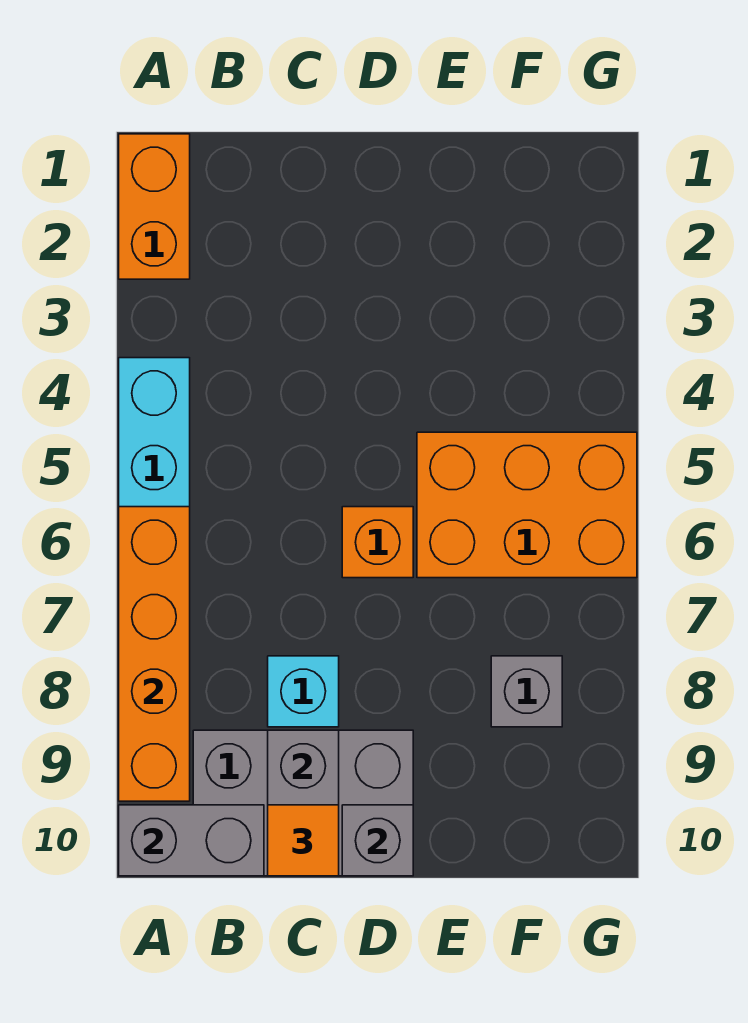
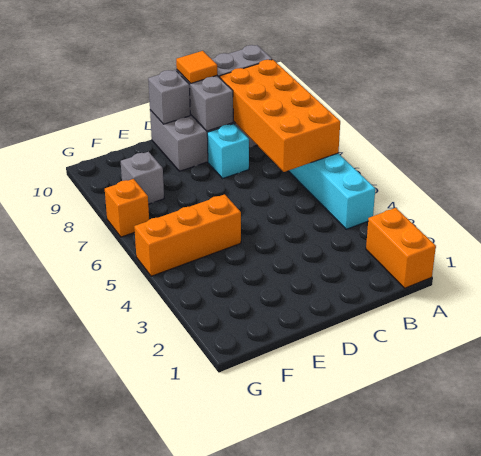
orange brick A6:A9 level 2 -> orange brick A6:B9 level 2
orange brick D6 level 1 -> orange brick G7 level 1
orange brick E5:G6 level 1 -> orange brick E5:G5 level 1

